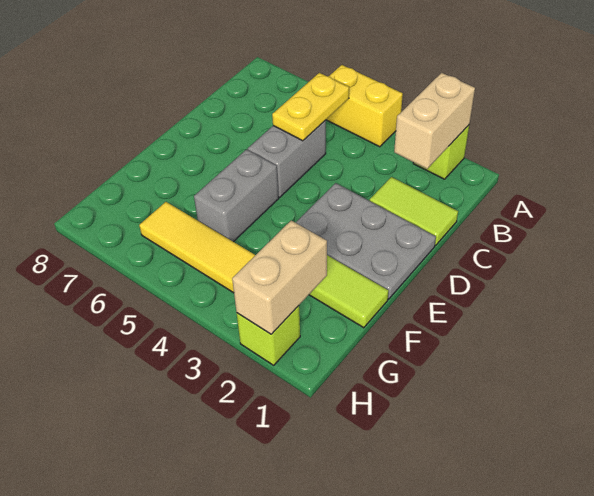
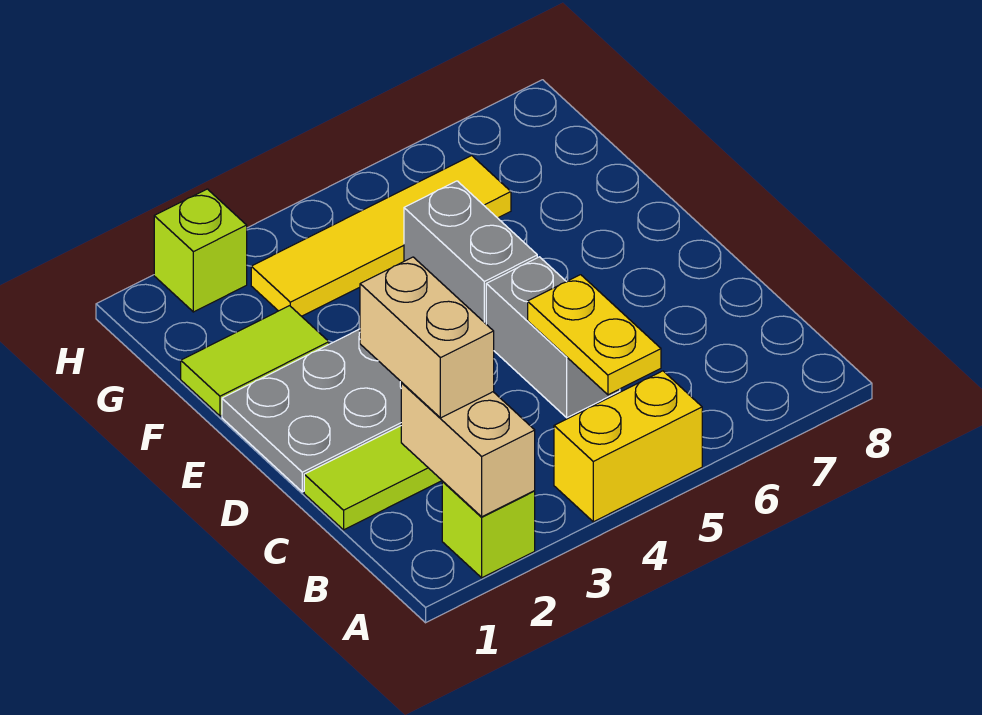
tan brick G2:H2 level 2 -> tan brick B2:C2 level 3

